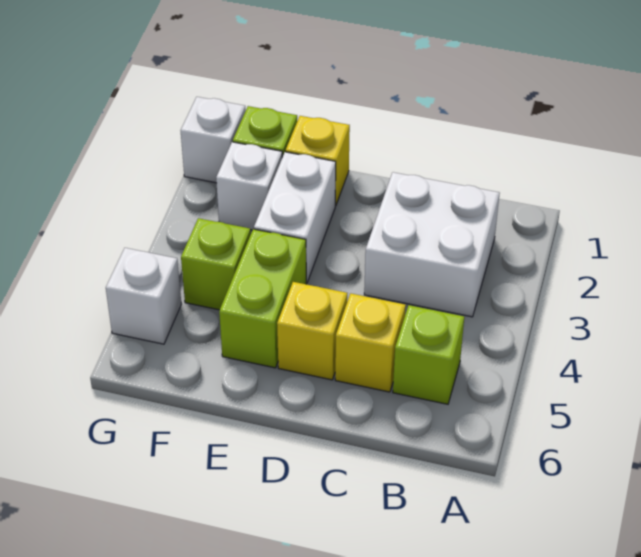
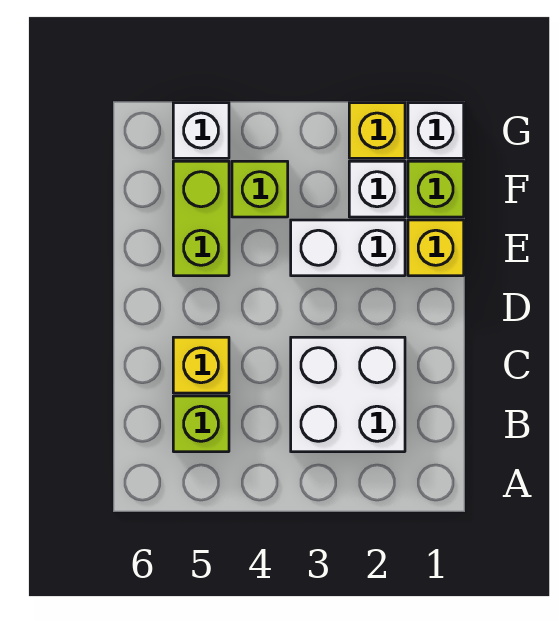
yellow brick D5 level 1 -> yellow brick G2 level 1
lime brick E4:E5 level 1 -> lime brick E5:F5 level 1

